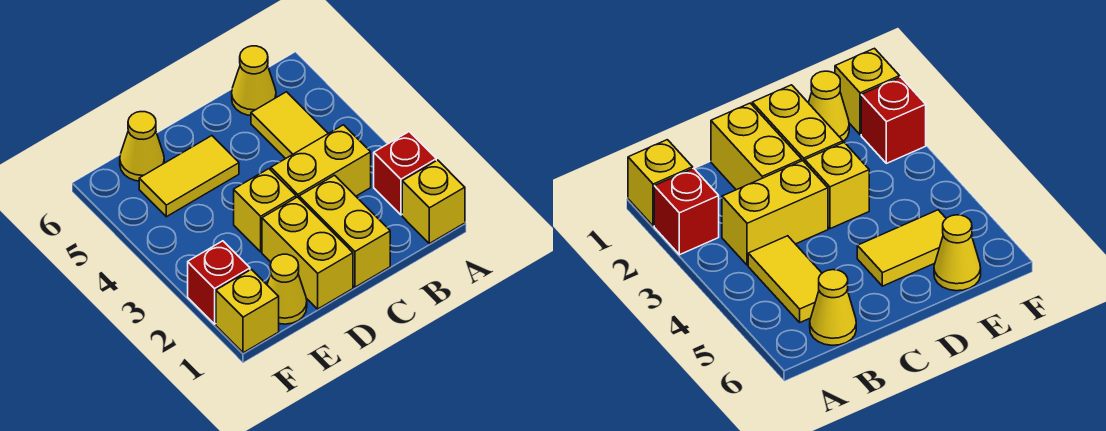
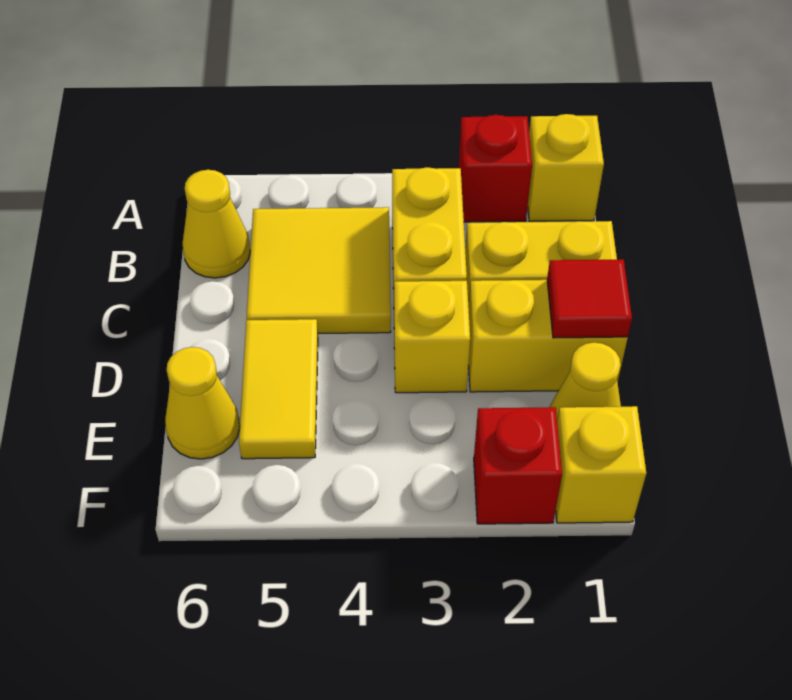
yellow tile B4:B5 level 1 -> yellow tile B4:C5 level 1
none -> red tile D1 level 2

